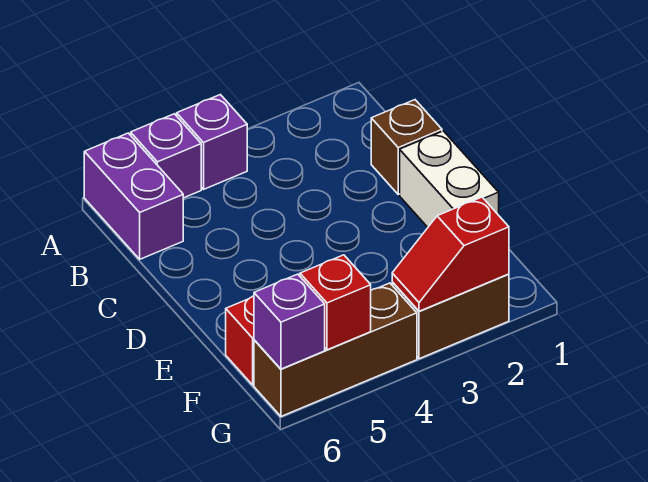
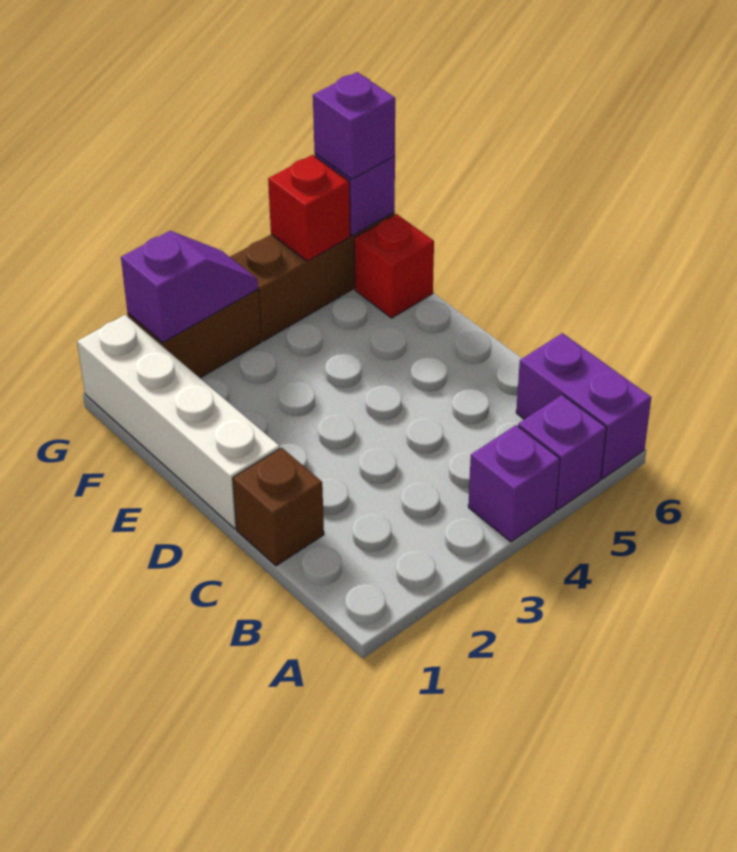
white brick D1:E1 level 1 -> white brick D1:G1 level 1
red slope G2:G3 level 2 top 2 -> purple slope G2:G3 level 2 top 2
none -> purple brick G6 level 3

